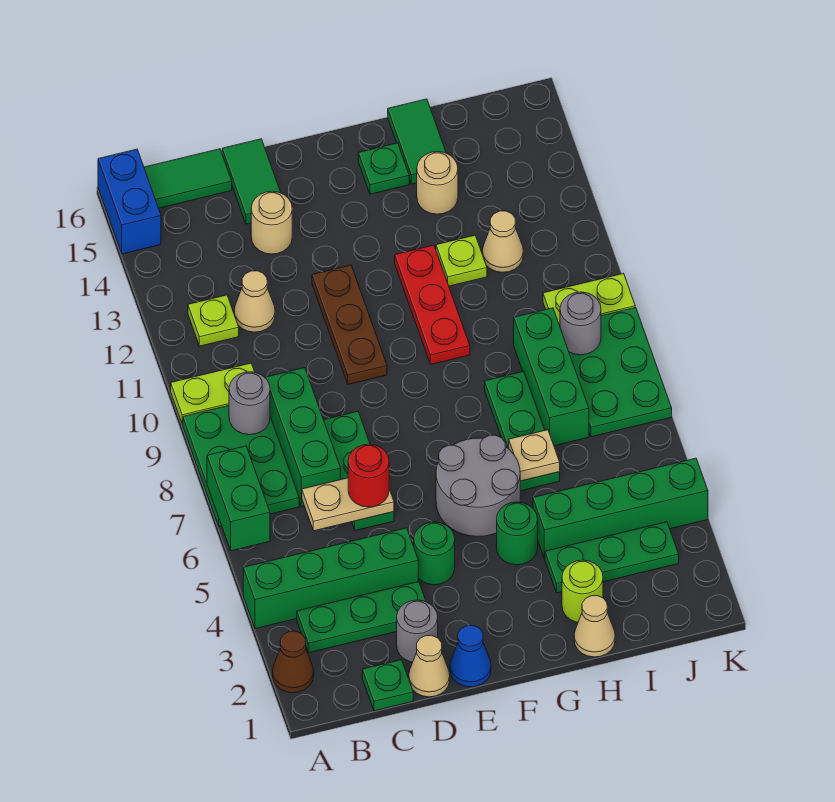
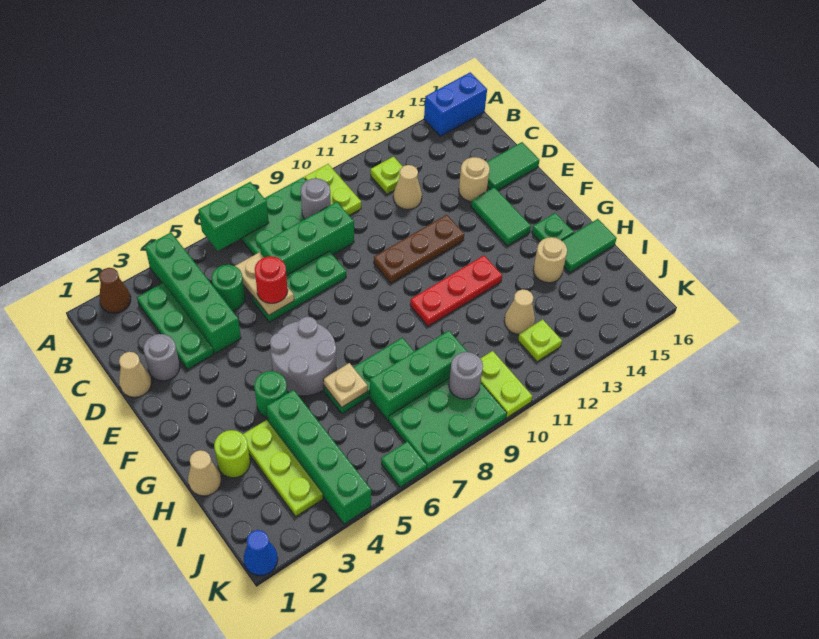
green tile B16:C16 level 1 -> green tile E14:F14 level 1
green plate C1 level 1 -> green plate K6 level 1
blue cone E1 level 1 -> blue cone K1 level 1
green round brick E4 level 1 -> green round brick C5 level 1
green plate H3:J3 level 1 -> lime plate H3:J3 level 1
lime plate H12 level 1 -> lime plate J12 level 1

